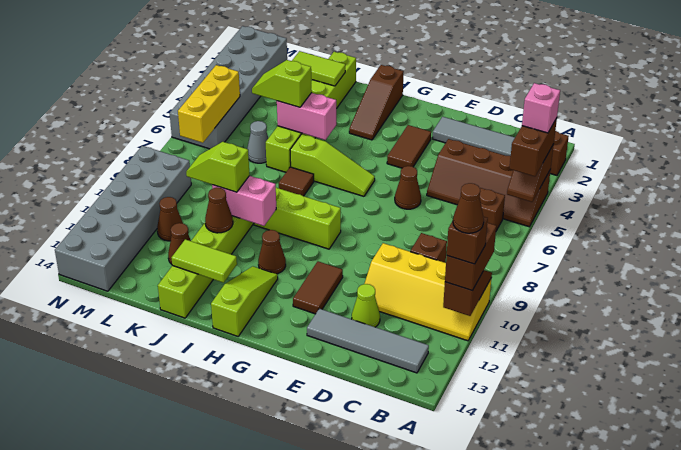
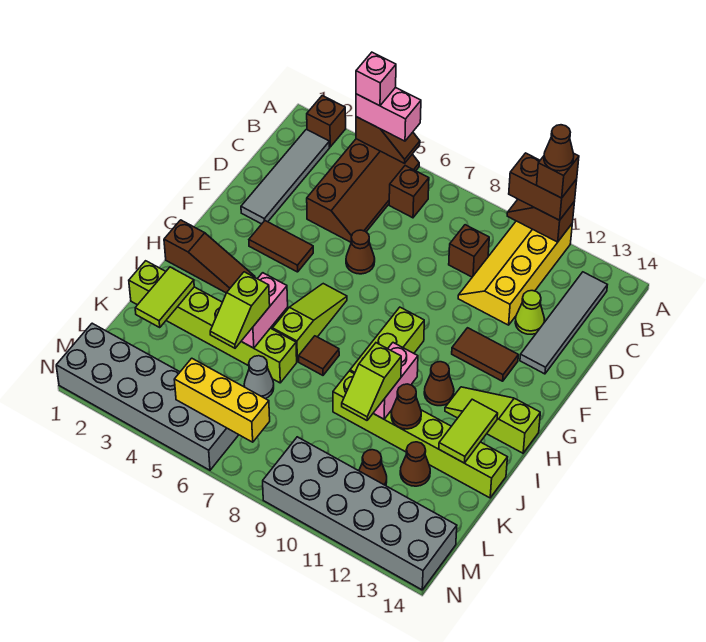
brown brick A4:A5 level 3 -> pink brick A4:A5 level 3
yellow slope A10:D11 level 1 top 10 -> yellow slope A10:D11 level 1 top 11

